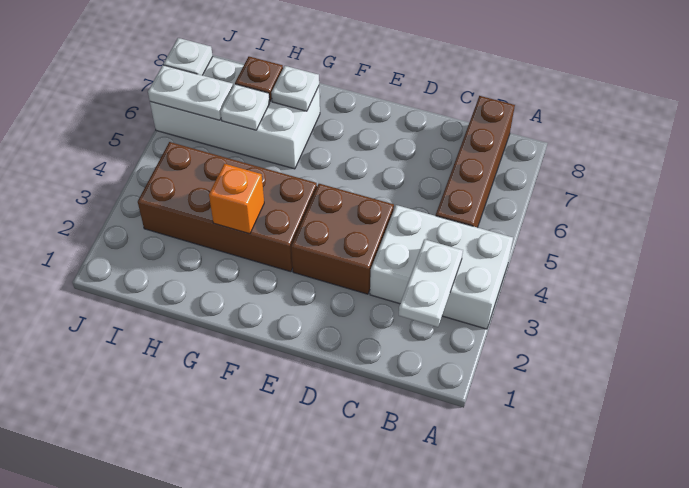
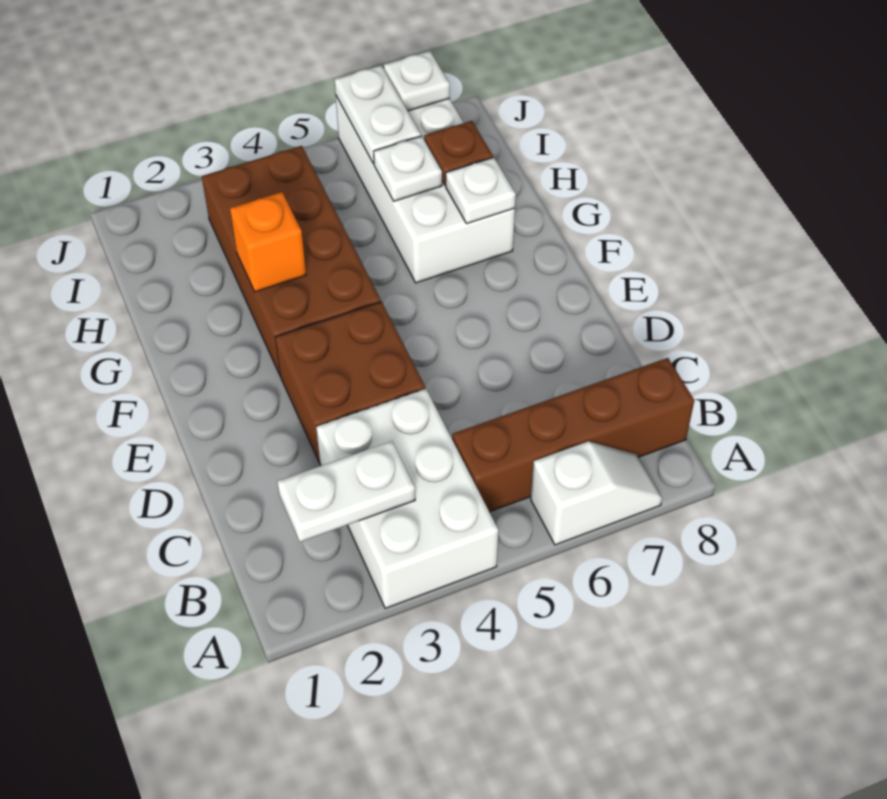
none -> white slope A6:A7 level 1 top 6

